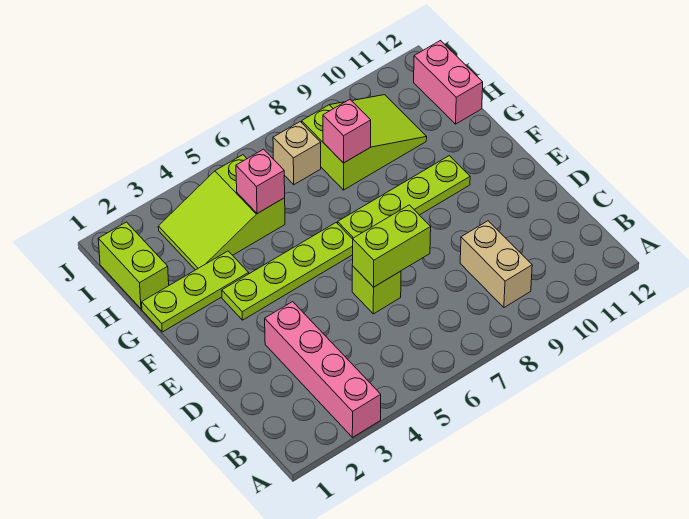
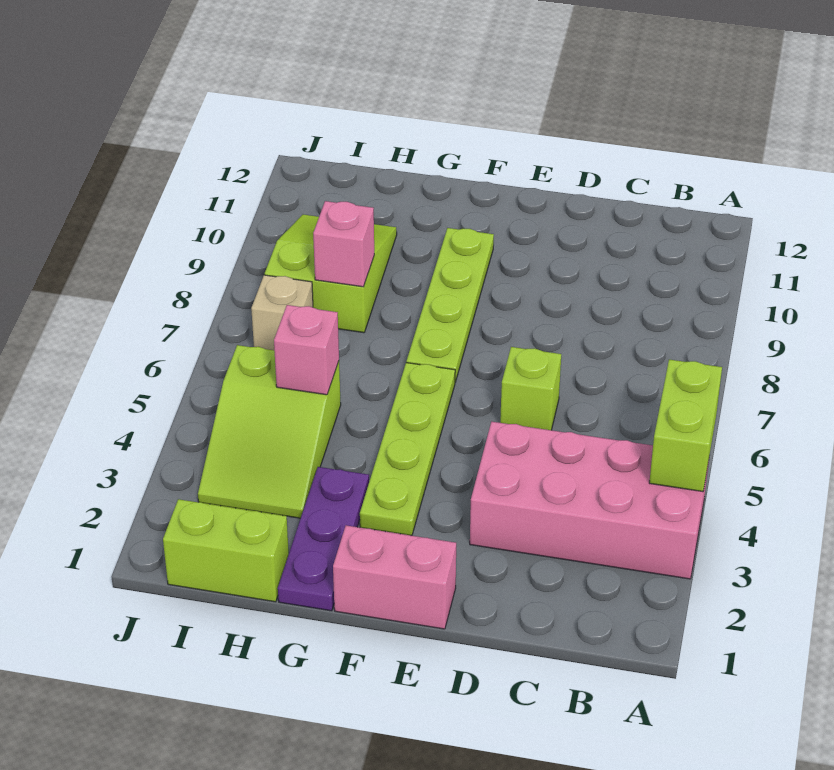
pink brick A3:D3 level 1 -> pink brick A3:D4 level 1
tan brick B9:C9 level 1 -> none
lime brick D6:D7 level 2 -> lime brick A4:A5 level 2
lime plate G1:G3 level 1 -> purple plate G1:G3 level 1
pink brick H12:I12 level 1 -> pink brick E1:F1 level 1

